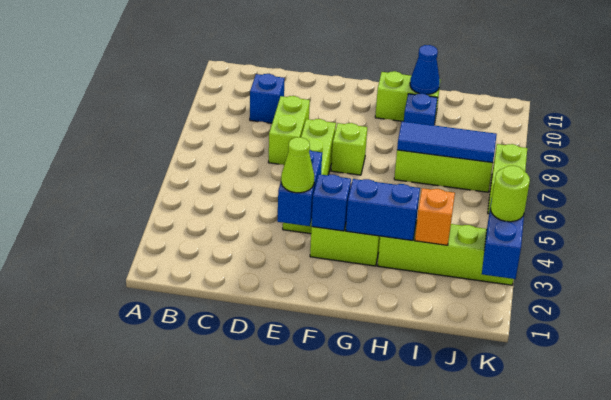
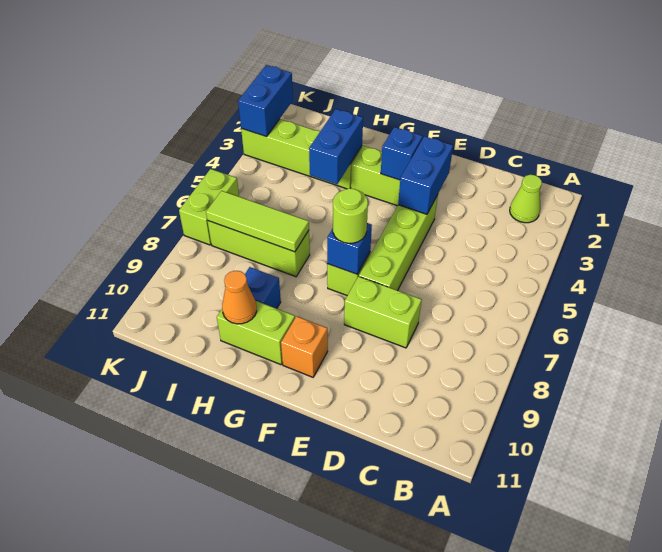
blue brick C9 level 1 -> blue brick F7 level 2
lime brick D7:D8 level 1 -> lime brick D8:E8 level 1
lime cone E3 level 3 -> lime cone B2 level 1
blue brick G3:H3 level 2 -> blue brick H3:H4 level 2
blue tile H7:J7 level 2 -> lime tile H7:J7 level 2
blue cone H10 level 2 -> orange cone H10 level 2
orange brick I3 level 2 -> orange brick F10 level 1
lime round brick K3 level 3 -> lime round brick F7 level 3

